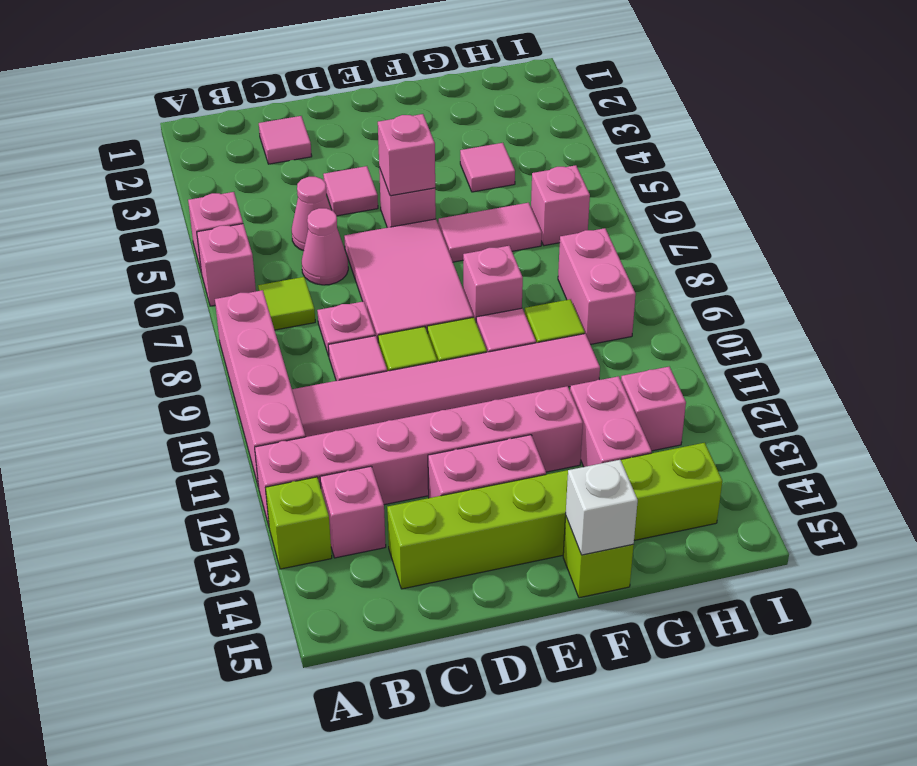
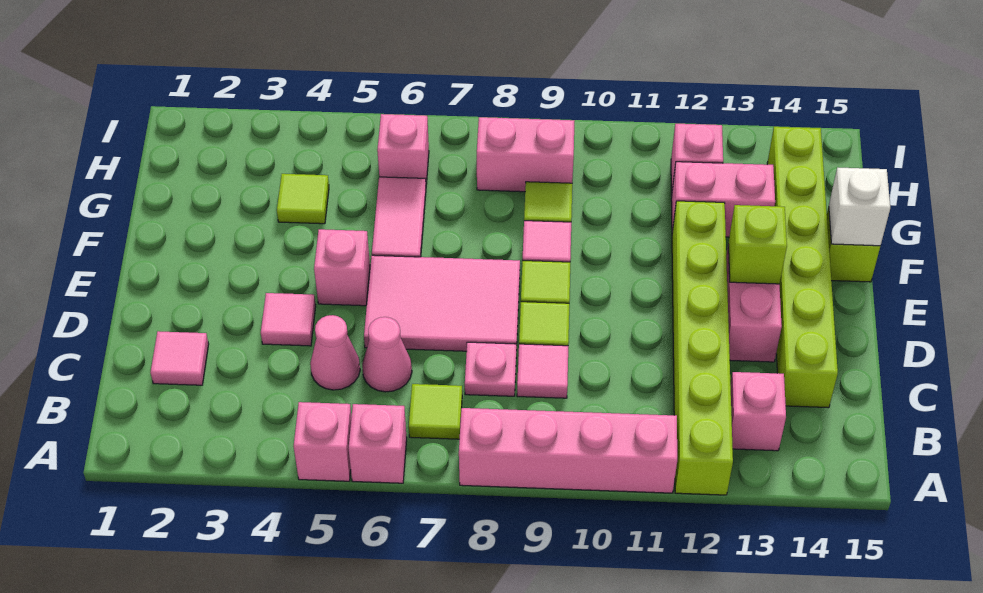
pink brick A12:F12 level 1 -> lime brick A12:F12 level 1
lime brick A13 level 1 -> lime brick E13 level 2
pink tile B10:G10 level 1 -> none
pink brick E5 level 2 -> none
pink brick F8 level 1 -> none
pink tile G4 level 1 -> lime tile G4 level 1

